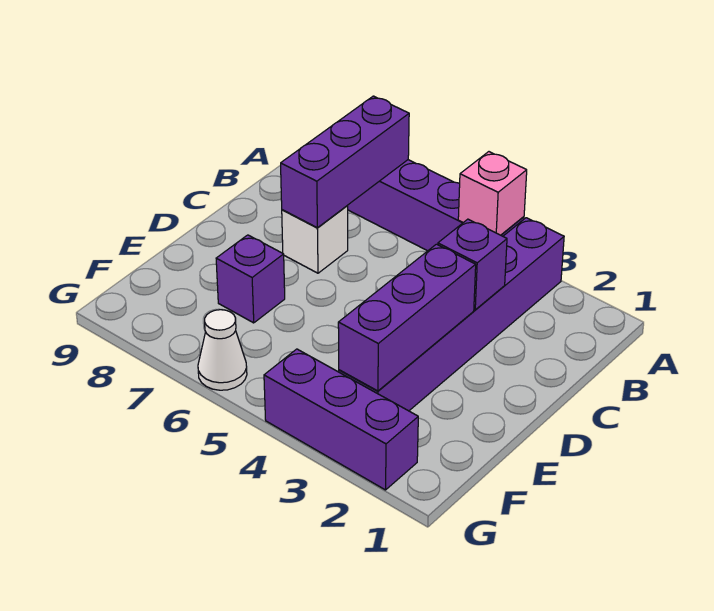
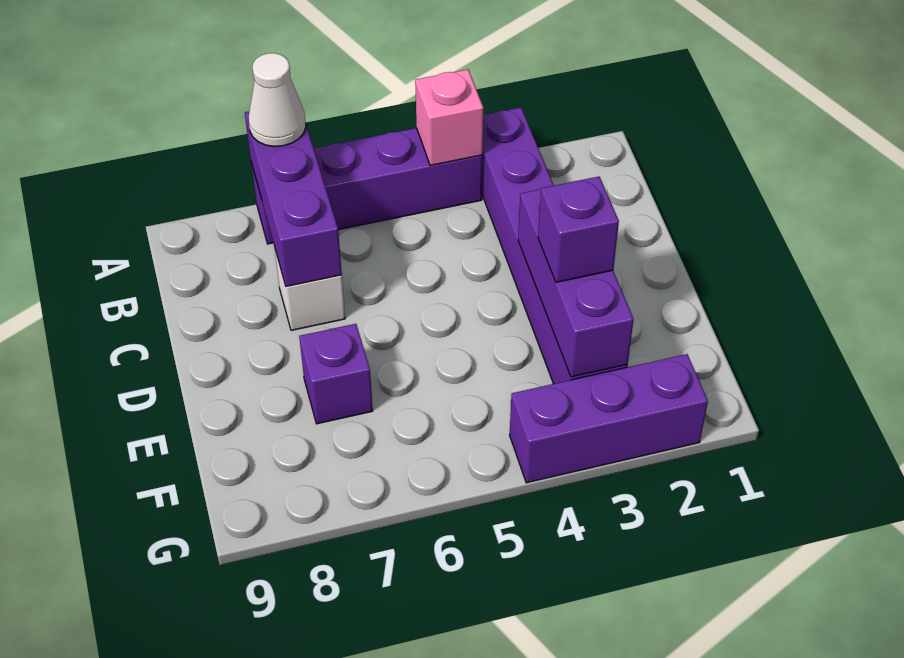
purple brick C3 level 2 -> purple brick E3 level 3
white cone G6 level 1 -> white cone A7 level 3

